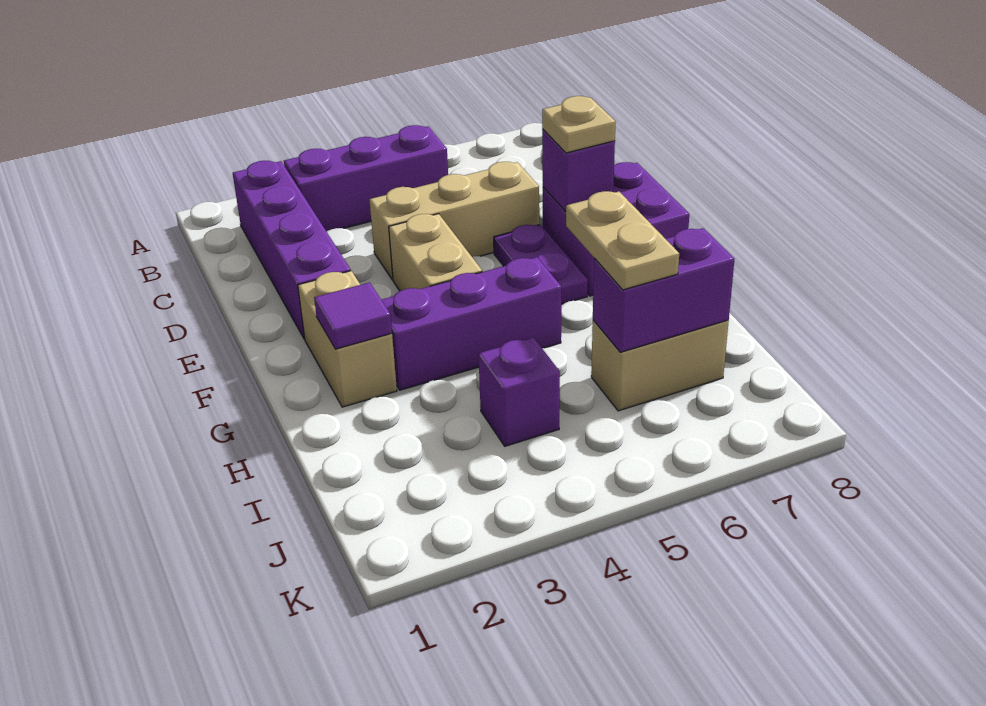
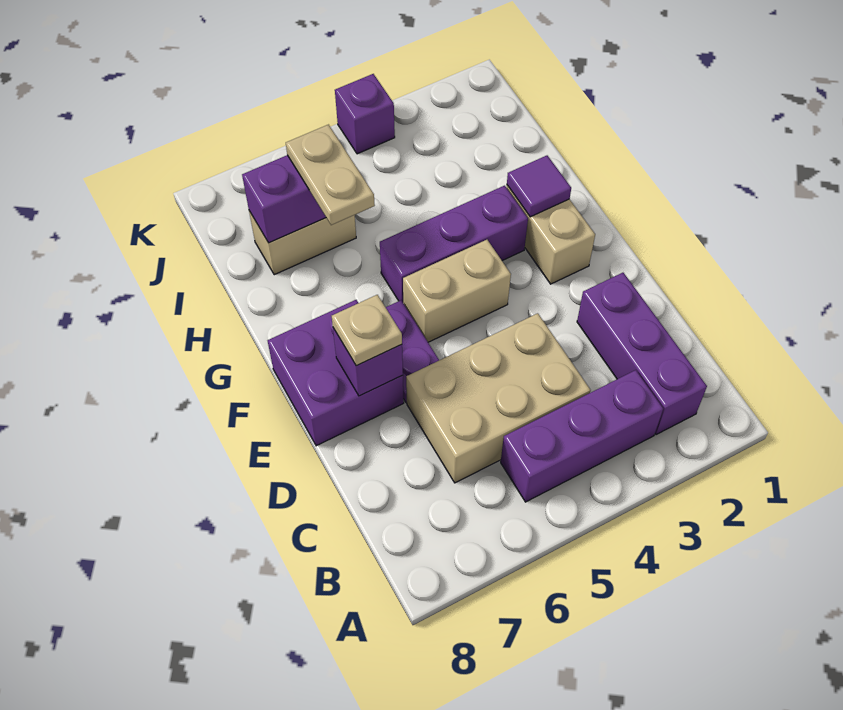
purple brick B2:E2 level 1 -> purple brick B2:D2 level 1
tan brick D4:D6 level 1 -> tan brick C4:D6 level 1
tan brick E4:F4 level 1 -> tan brick F4:F5 level 1
purple brick I4 level 1 -> purple brick K4 level 1

